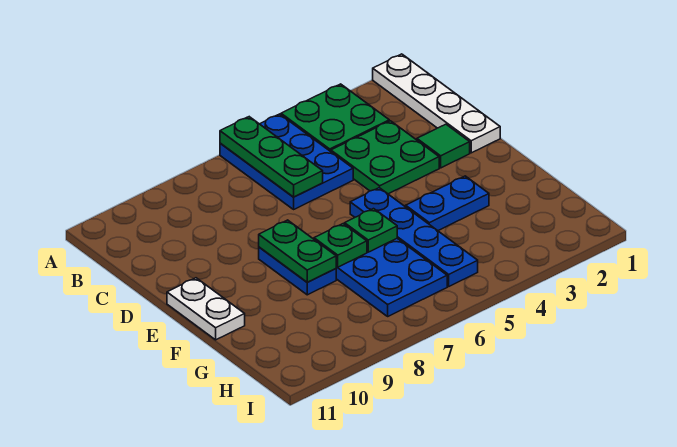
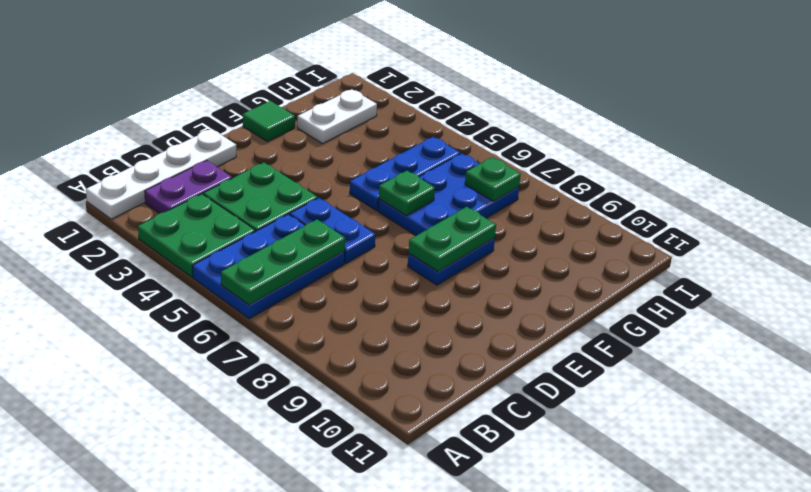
none -> purple plate B2:C2 level 1
green tile D2 level 1 -> green tile F1 level 1
blue plate E5:H5 level 1 -> blue plate F5:H5 level 1
white plate E11:F11 level 1 -> white plate G2:H2 level 1
blue plate F3:F4 level 1 -> blue plate D5:D6 level 1
green plate F7 level 2 -> green plate H7 level 2

